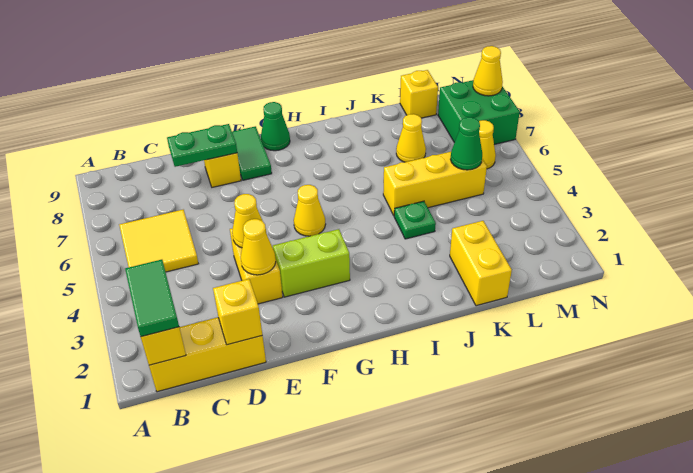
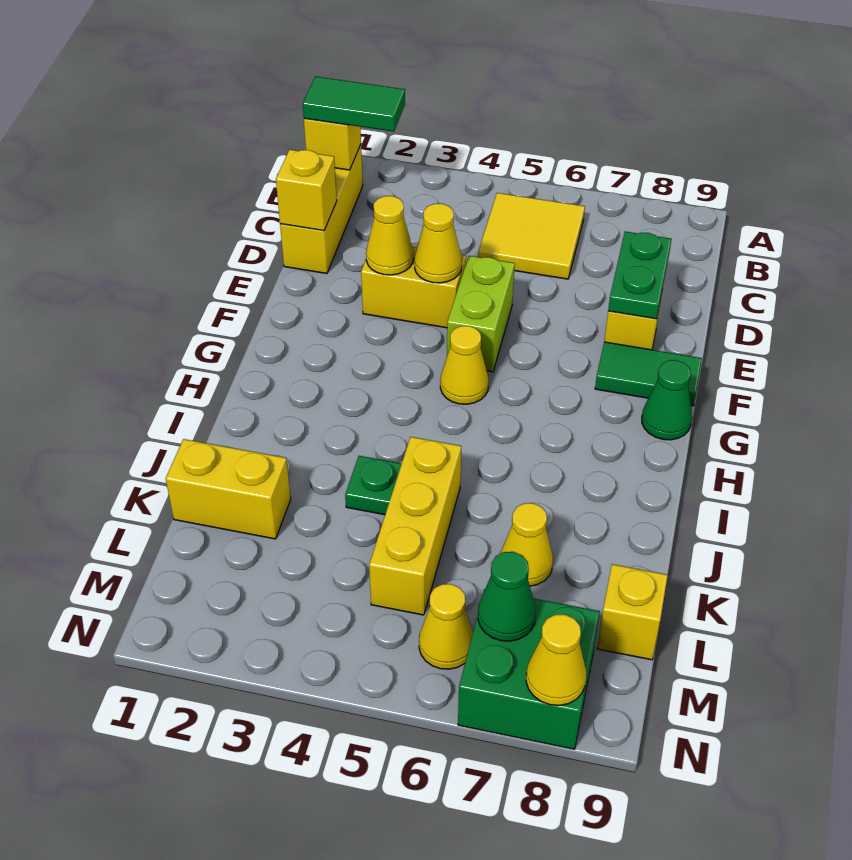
lime brick F3:G3 level 1 -> lime brick E5:F5 level 1
green cone L5 level 2 -> green cone M7 level 2

